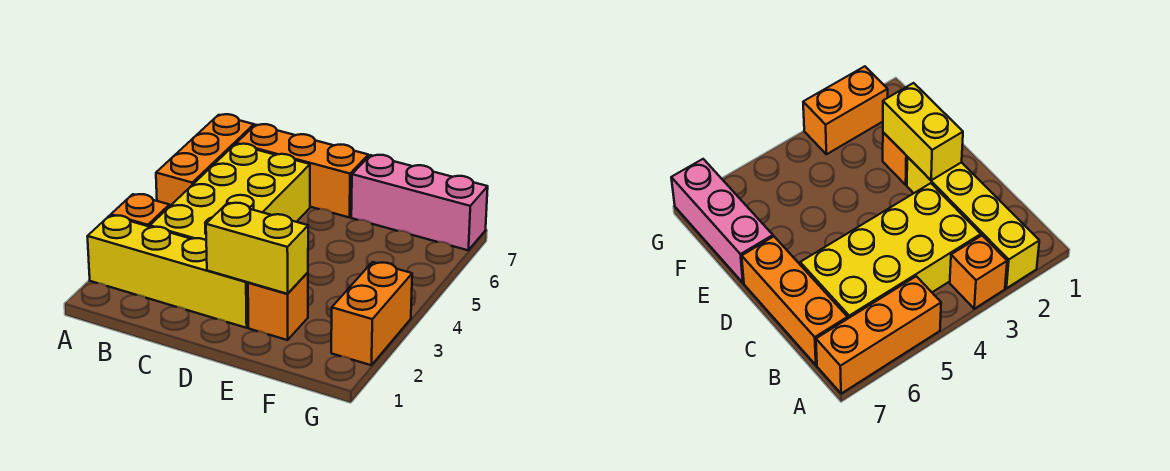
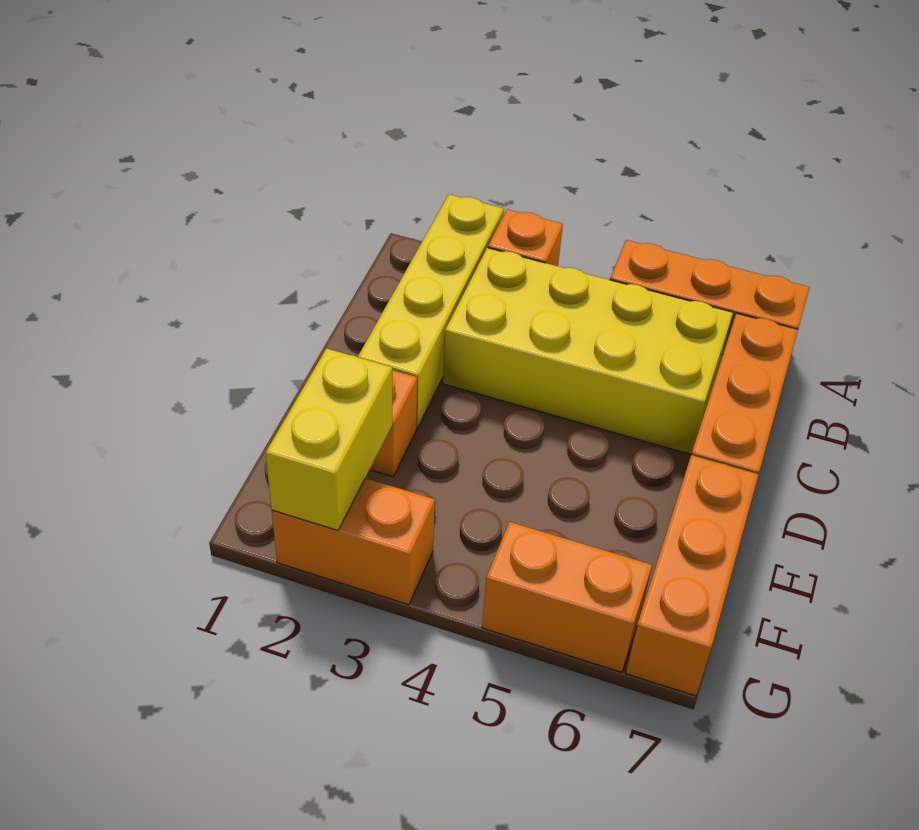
yellow brick D2:E2 level 2 -> yellow brick F2:G2 level 2
pink brick E7:G7 level 1 -> orange brick E7:G7 level 1
none -> orange brick G5:G6 level 1

